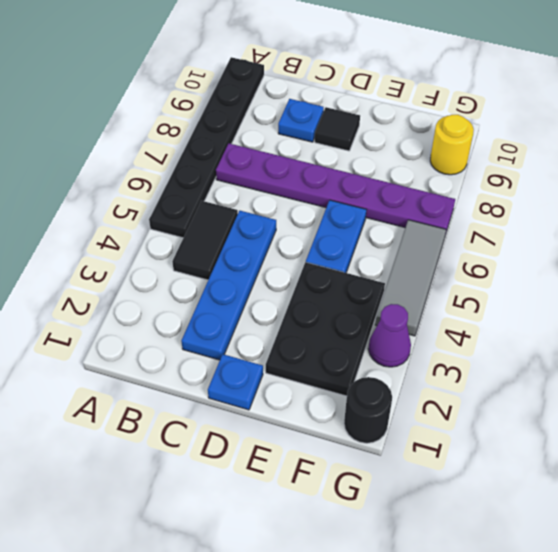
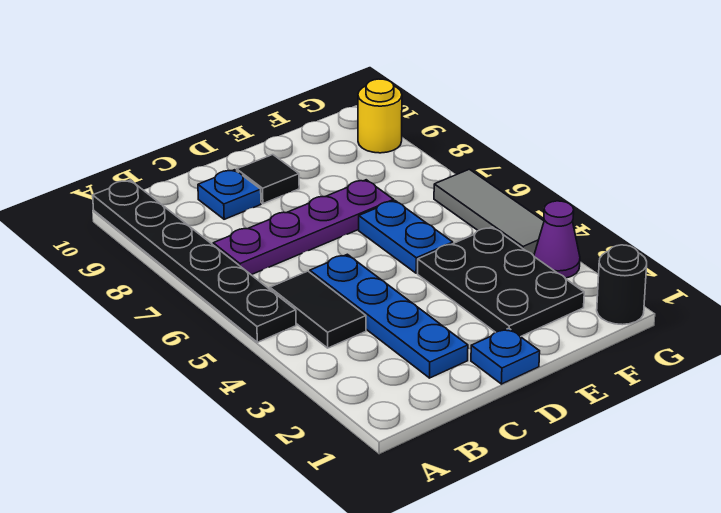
purple plate B7:G7 level 1 -> purple plate B7:E7 level 1

